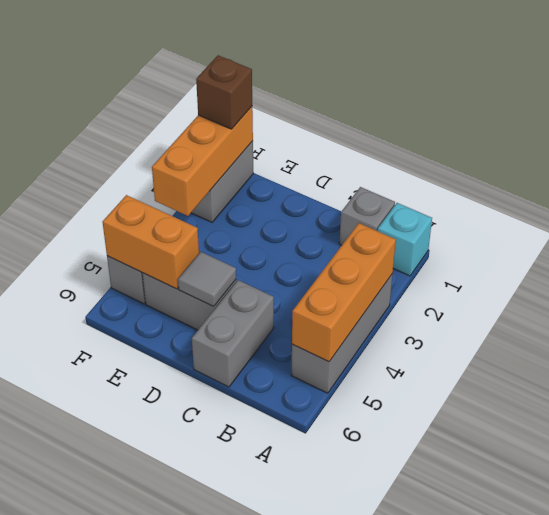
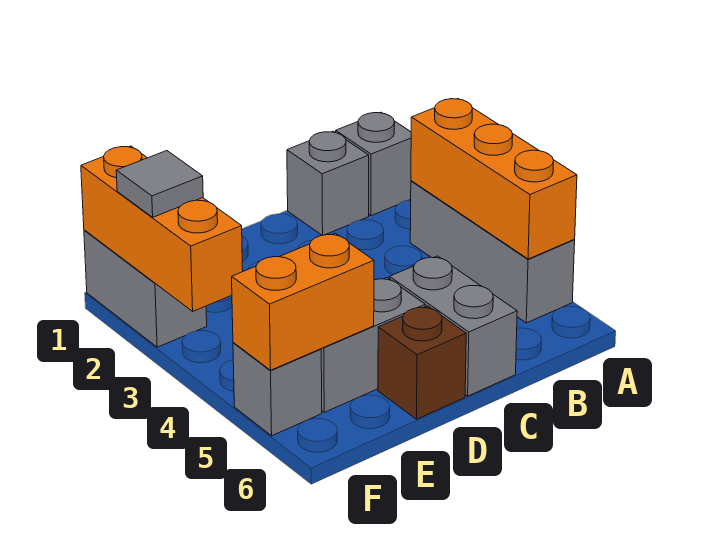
cyan brick A1 level 1 -> grey brick A1 level 1
grey tile D5 level 2 -> grey tile F2 level 3
brown brick F1 level 3 -> brown brick D6 level 1

